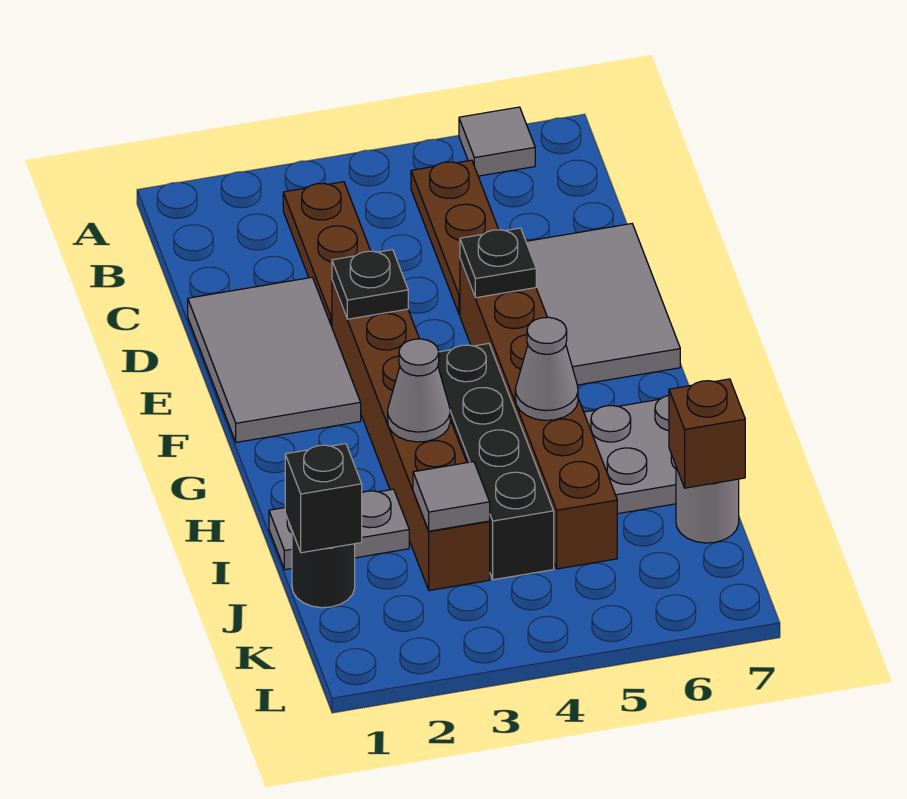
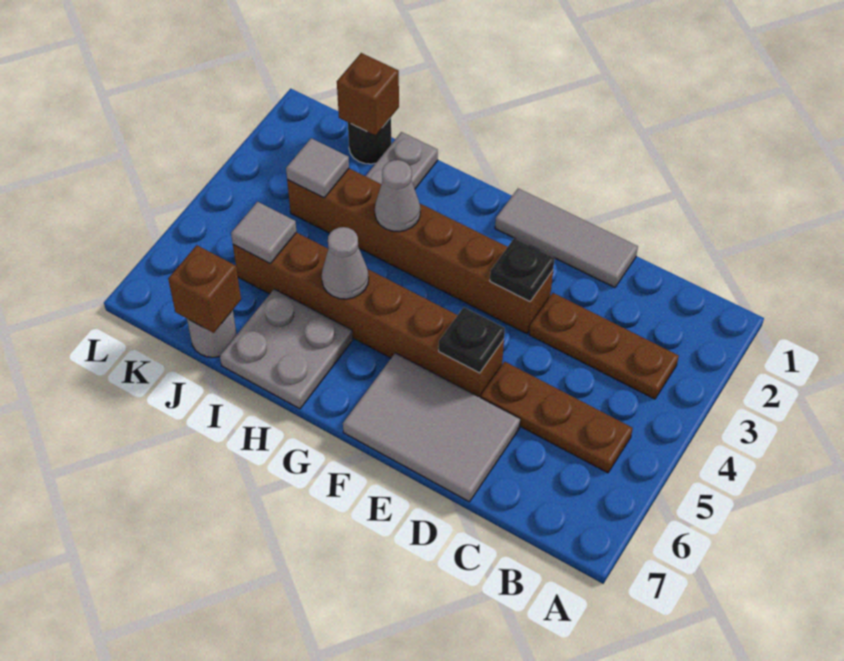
grey tile A6 level 1 -> grey tile J5 level 2
grey tile D1:F2 level 1 -> grey tile D1:F1 level 1
black brick G4:J4 level 1 -> none
black brick J1 level 2 -> brown brick J1 level 2

